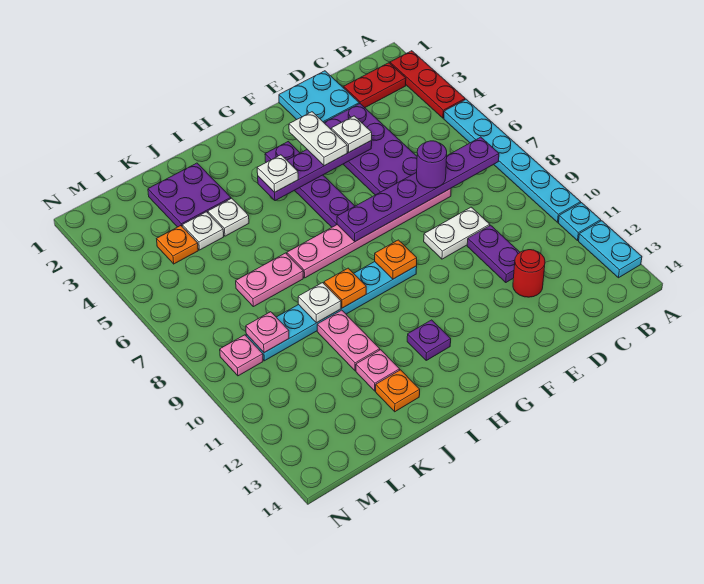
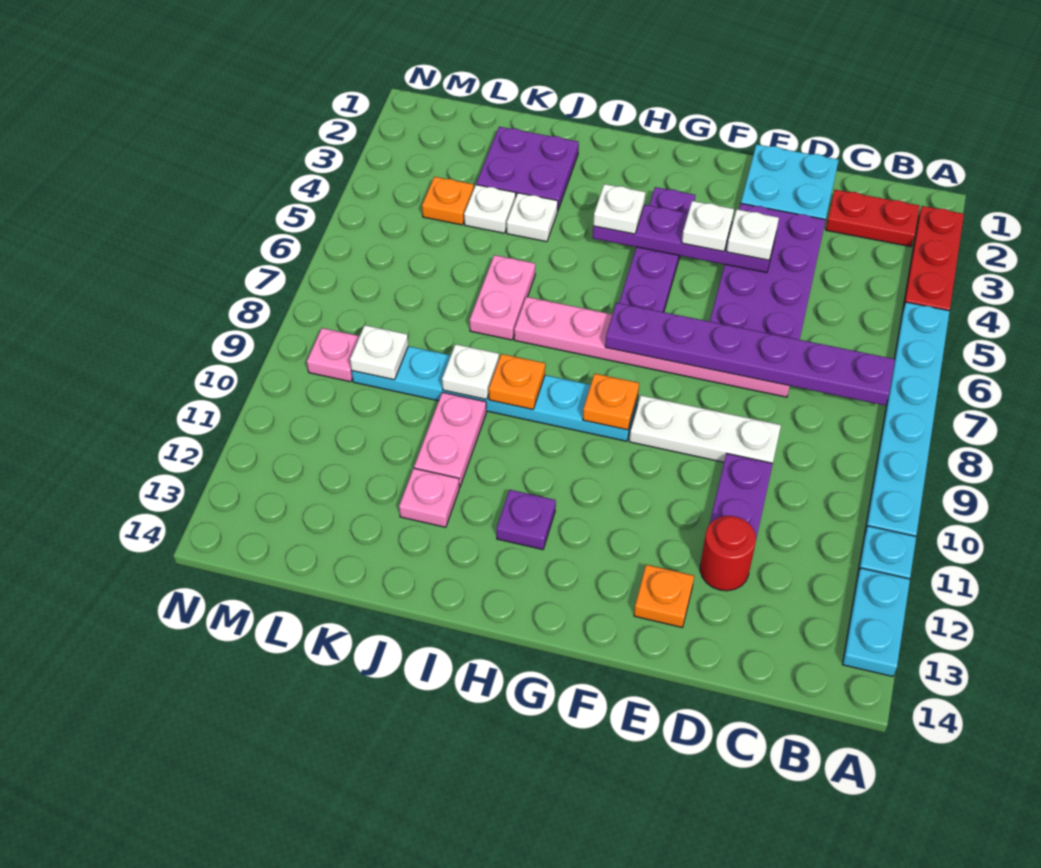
purple round brick D7 level 3 -> none
white plate D9:E9 level 1 -> white plate D9:F9 level 1
white plate F3:F4 level 3 -> white plate F4 level 3
pink plate J7:K7 level 1 -> pink plate J6:J7 level 1
orange plate J13 level 1 -> orange plate E13 level 1
pink plate L9 level 2 -> white plate L9 level 2

